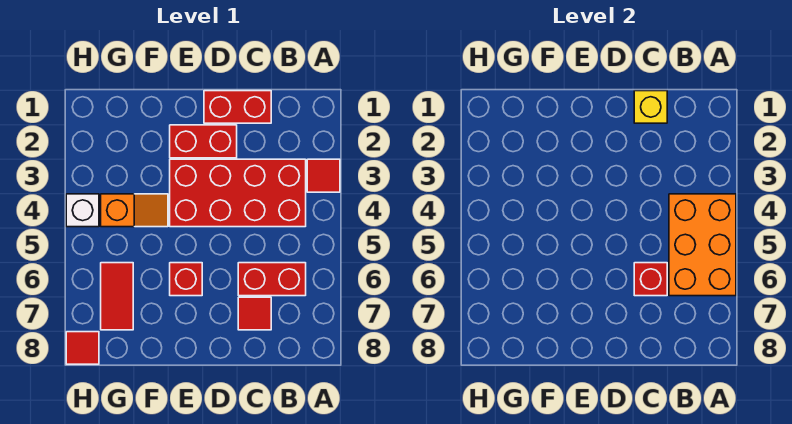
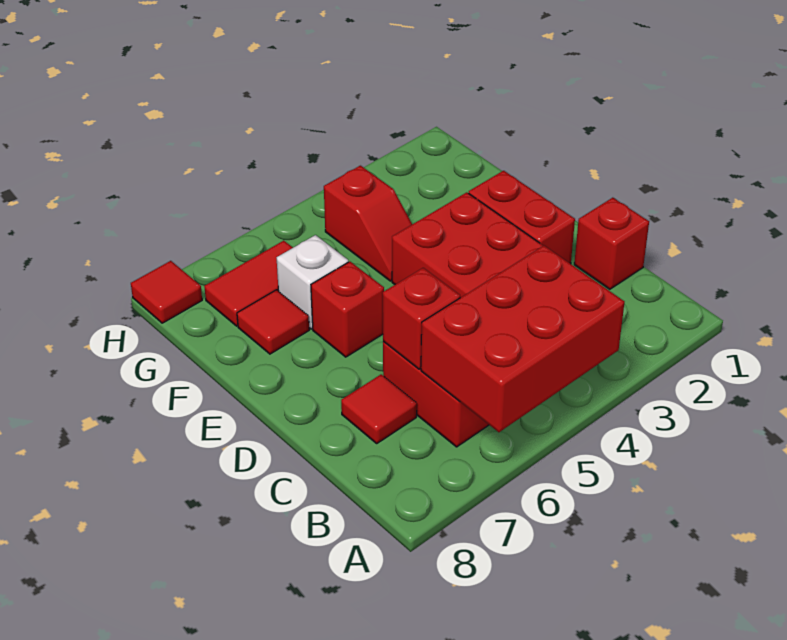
red tile A3 level 1 -> red tile F7 level 1
orange brick A4:B6 level 2 -> red brick A4:B6 level 2
red brick C1:D1 level 1 -> red brick C1 level 1
yellow brick C1 level 2 -> none
orange slope F4:G4 level 1 top G -> red slope F4:G4 level 1 top G
white brick H4 level 1 -> white brick F6 level 1

